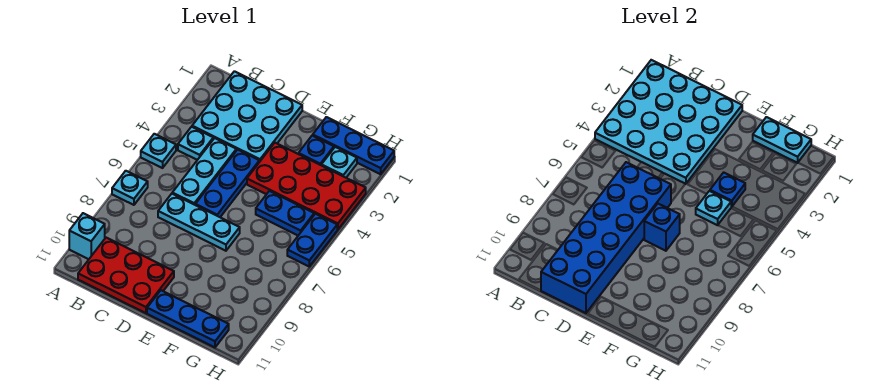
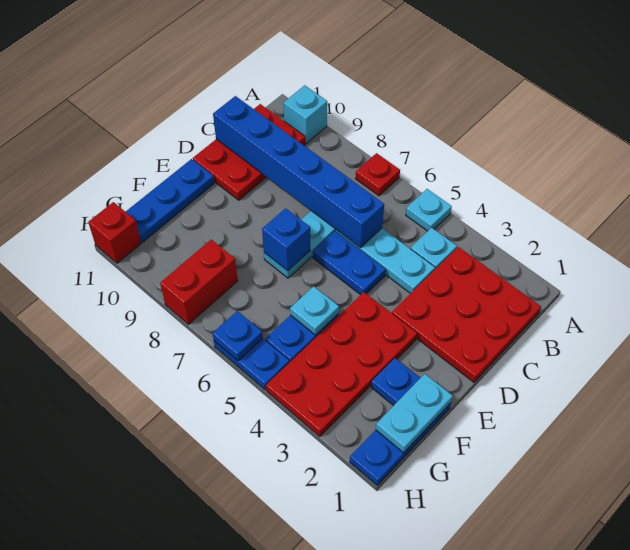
cyan plate A1:D4 level 2 -> none
cyan plate A7 level 1 -> red plate A7 level 1
cyan plate B1:D3 level 1 -> red plate B1:D3 level 1
blue brick C6:D11 level 2 -> blue brick C6:C11 level 2
blue plate D4:D6 level 1 -> blue plate D5:D6 level 1
blue plate F4 level 2 -> blue plate H6 level 2
cyan plate G2 level 1 -> none
none -> red brick G8:H8 level 1
none -> red brick H11 level 1

